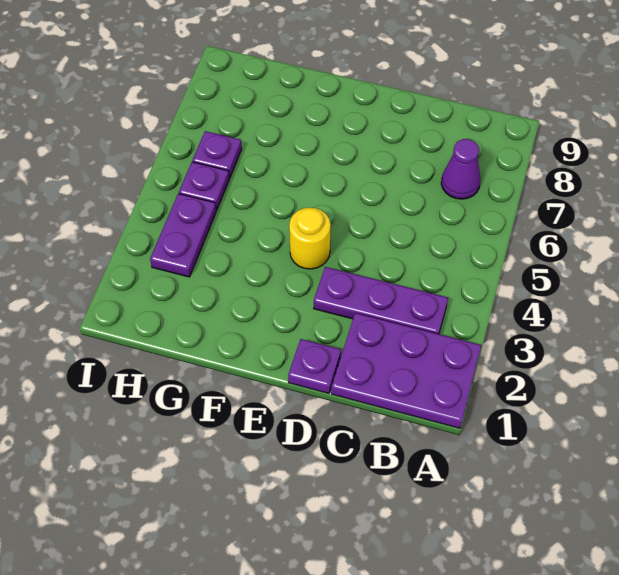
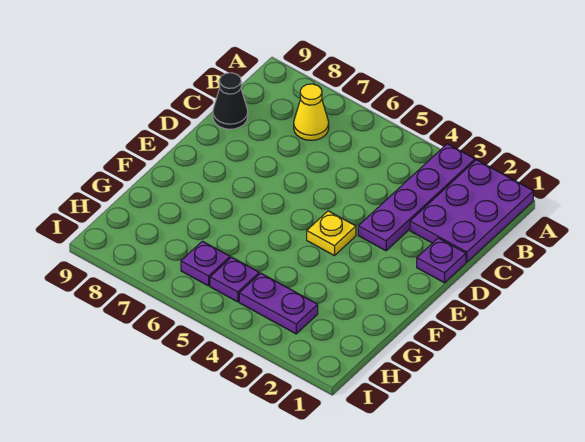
purple plate B3:D3 level 1 -> purple plate A3:D3 level 1
purple cone B7 level 1 -> yellow cone B7 level 1
none -> black cone C9 level 1
yellow round brick E4 level 1 -> yellow plate E4 level 1

